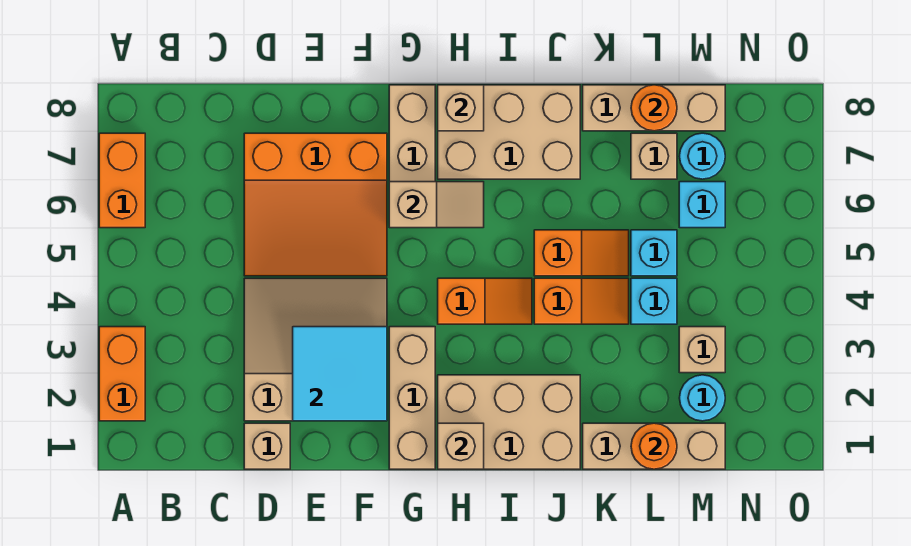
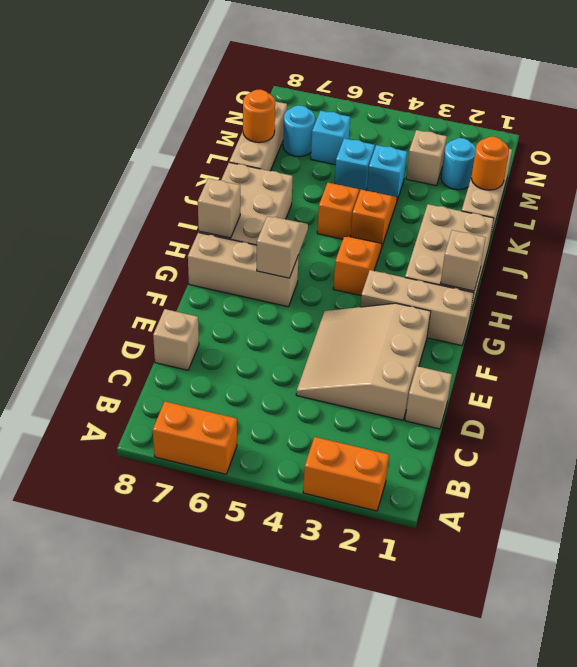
orange slope D5:F7 level 1 top 7 -> none
cyan tile E2:F3 level 2 -> none
tan brick L7 level 1 -> tan brick D8 level 1

